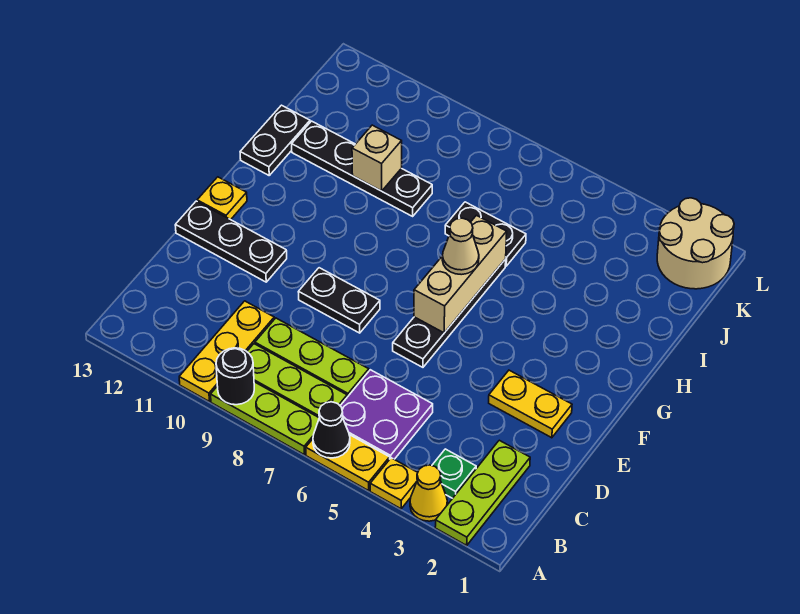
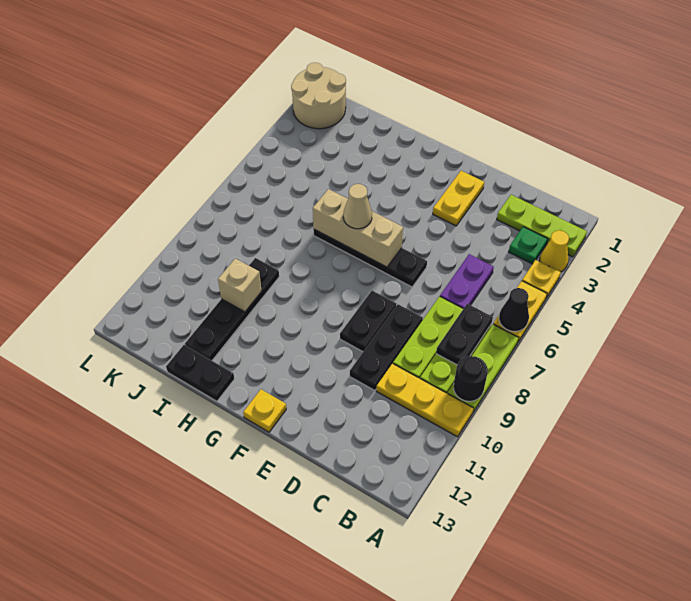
purple plate B5:C6 level 1 -> purple plate C5:C6 level 1
black plate E11:E13 level 1 -> black plate D8:D10 level 1
black plate I6:I7 level 1 -> black plate B7:B8 level 2

